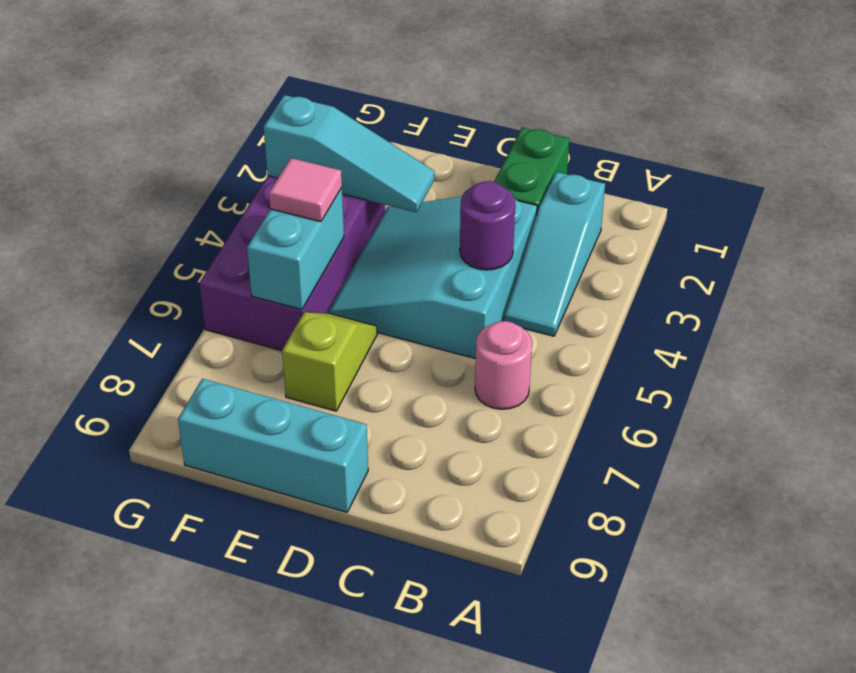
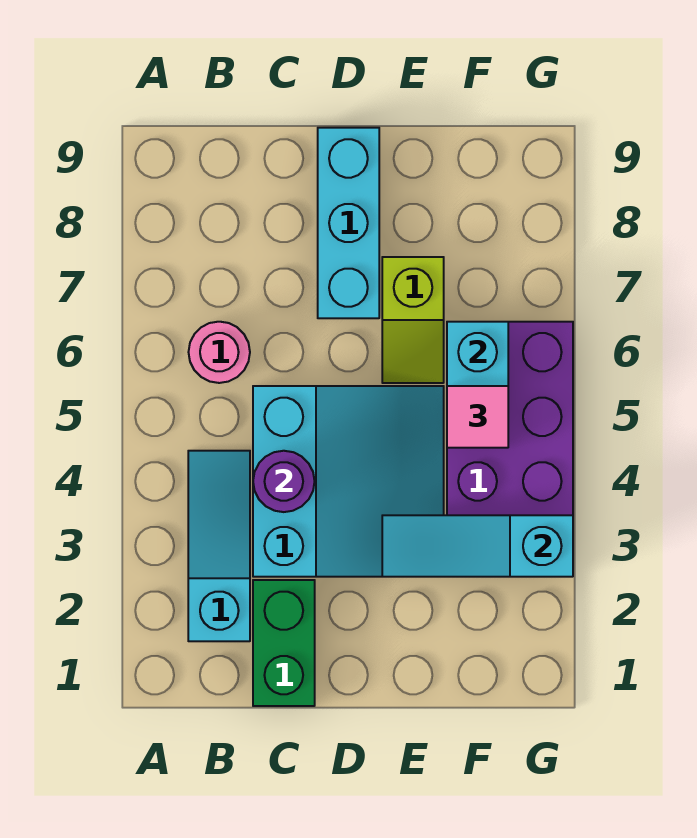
cyan brick D9:F9 level 1 -> cyan brick D7:D9 level 1

